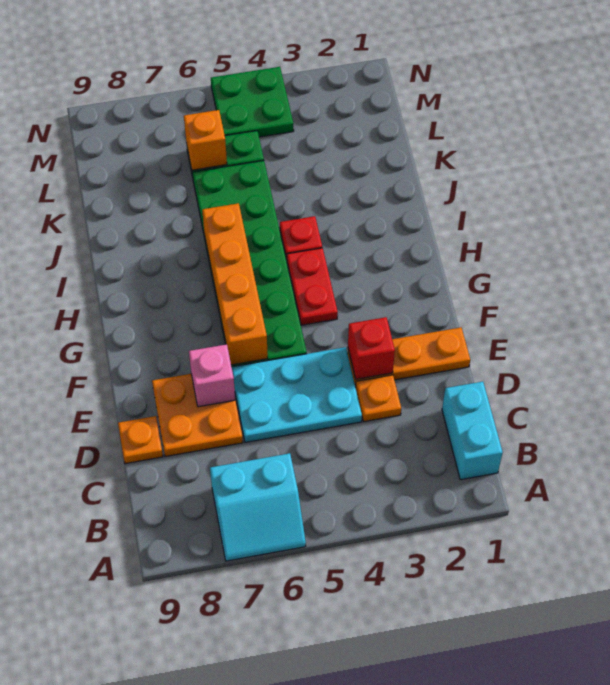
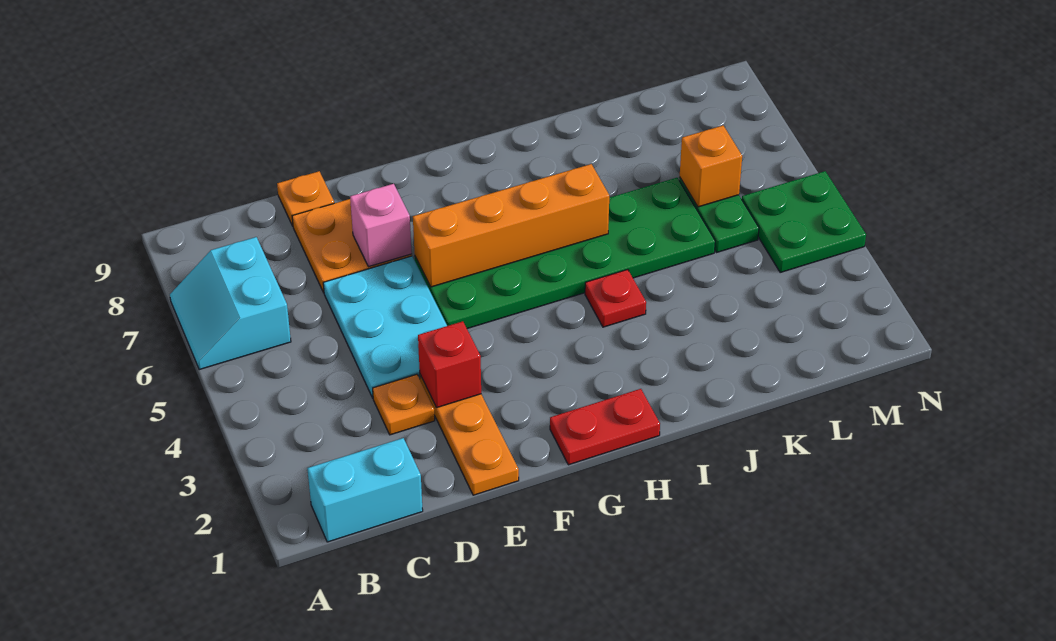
red plate G4:H4 level 1 -> red plate G1:H1 level 1

